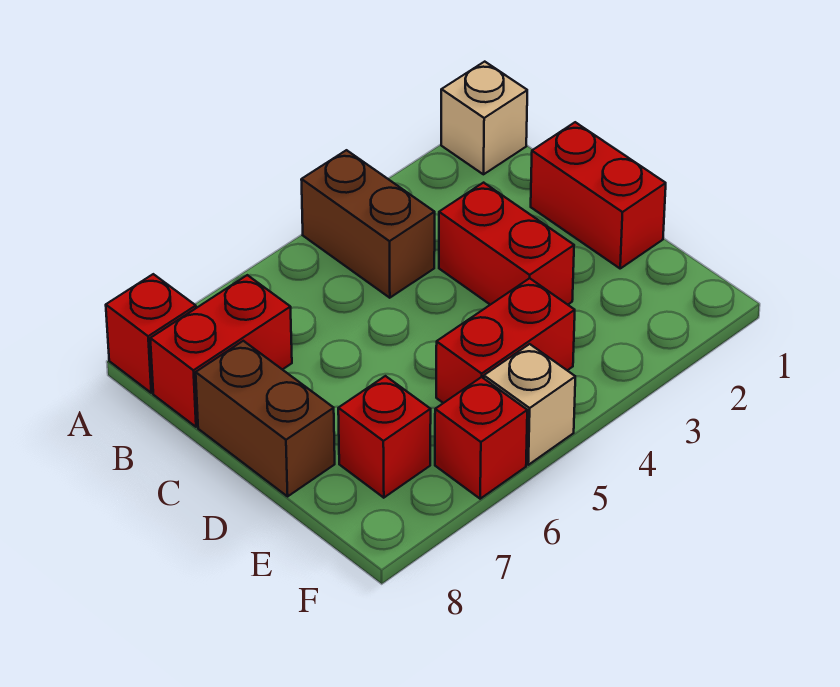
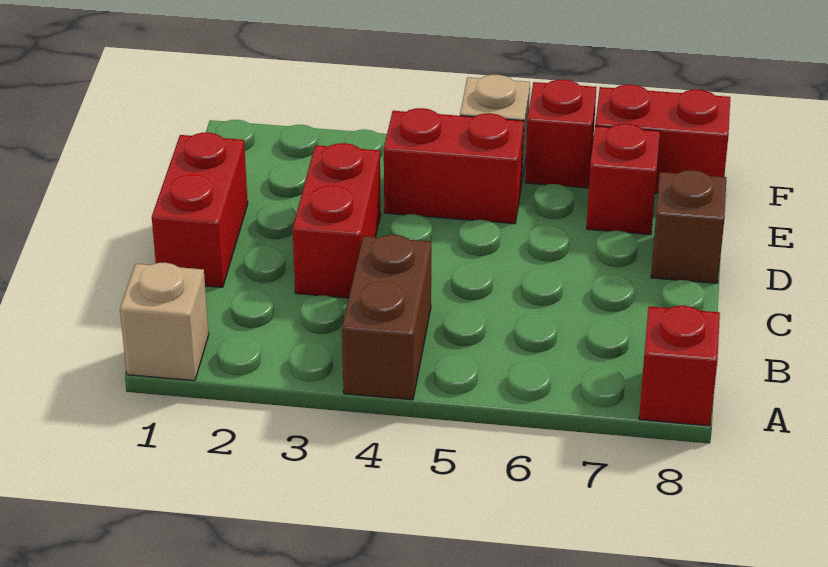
red brick B7:B8 level 1 -> red brick F7:F8 level 1
brown brick C8:D8 level 1 -> brown brick D8 level 1

